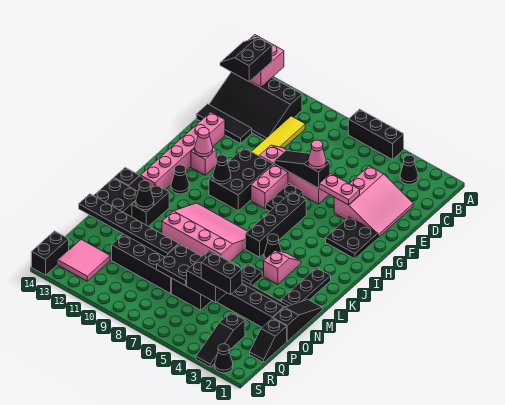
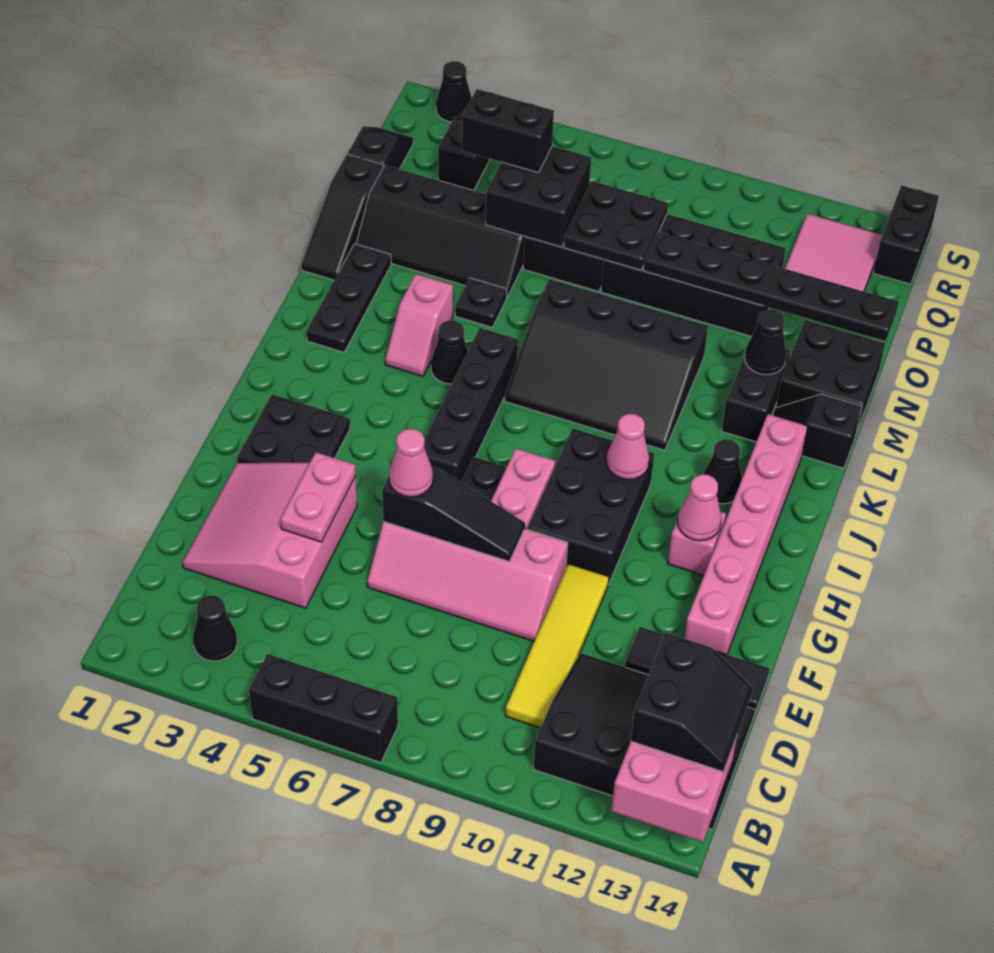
pink plate F4:F5 level 2 -> pink plate E4:F4 level 2
black cone I10 level 2 -> pink cone I10 level 2
pink slope K7:M10 level 1 top M -> black slope K7:M10 level 1 top M

